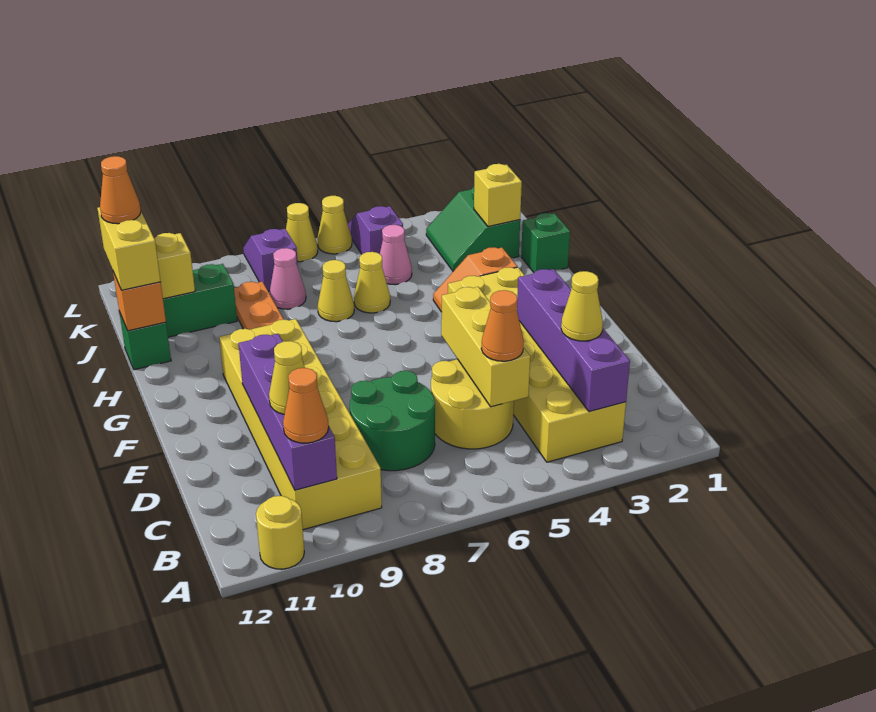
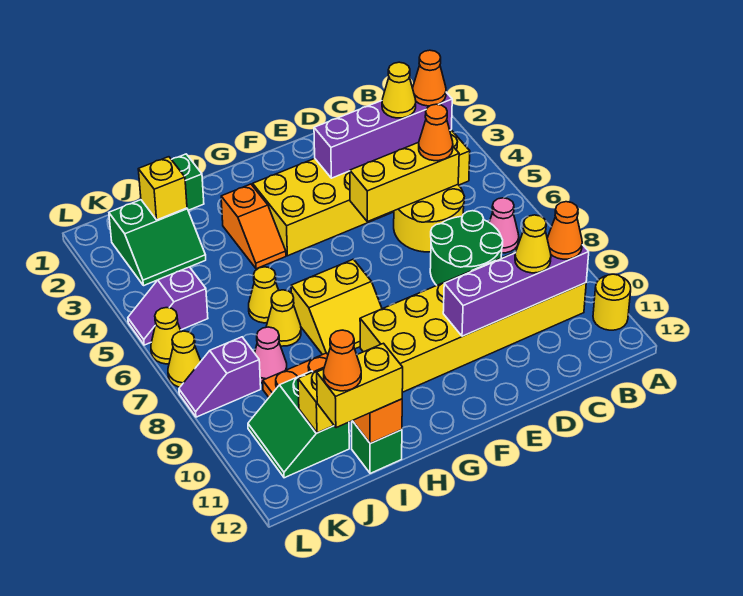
none -> orange cone B3 level 3
none -> yellow slope G7:H8 level 1 top 7
pink cone J5 level 1 -> pink cone B7 level 1

